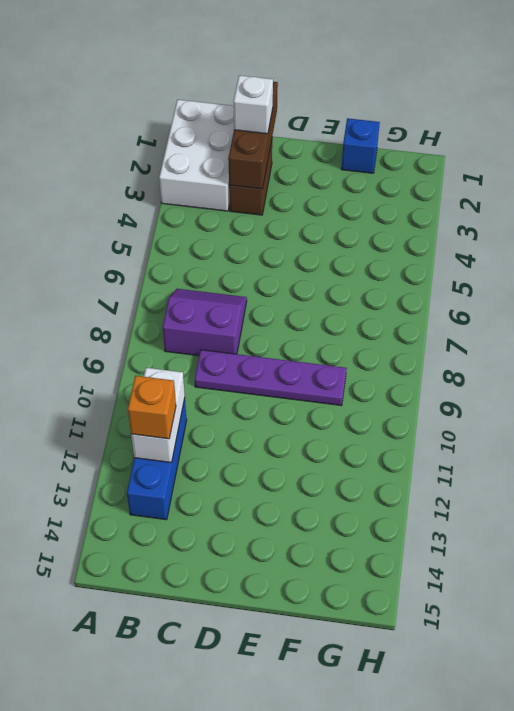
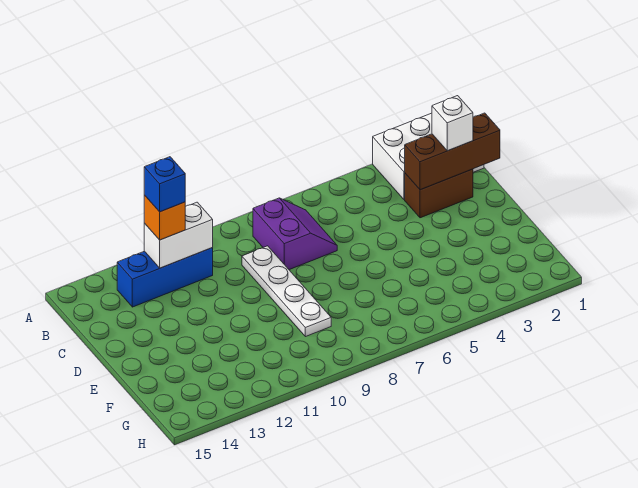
purple plate C9:F9 level 1 -> white plate C9:F9 level 1
blue brick F1 level 1 -> blue brick B12 level 4

